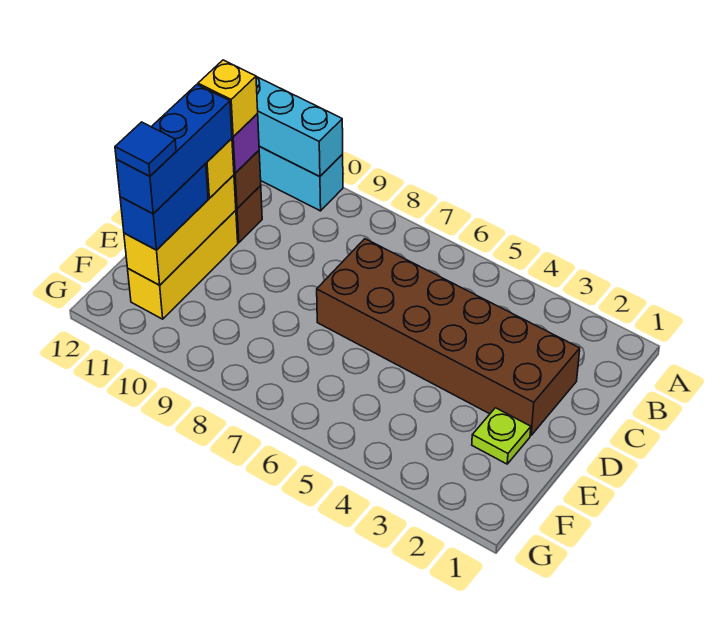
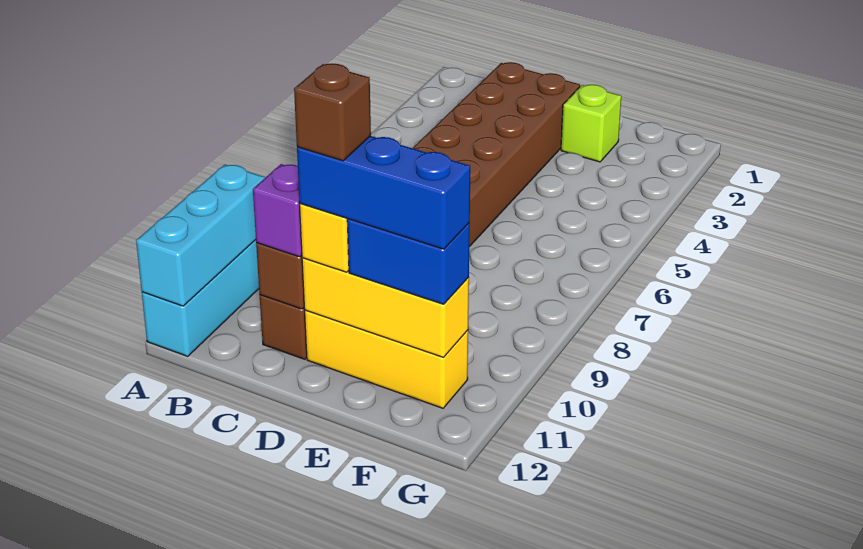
yellow brick C11 level 4 -> none
none -> brown brick D11 level 5
lime plate E2 level 1 -> lime brick E2 level 1
blue tile F11 level 5 -> none

